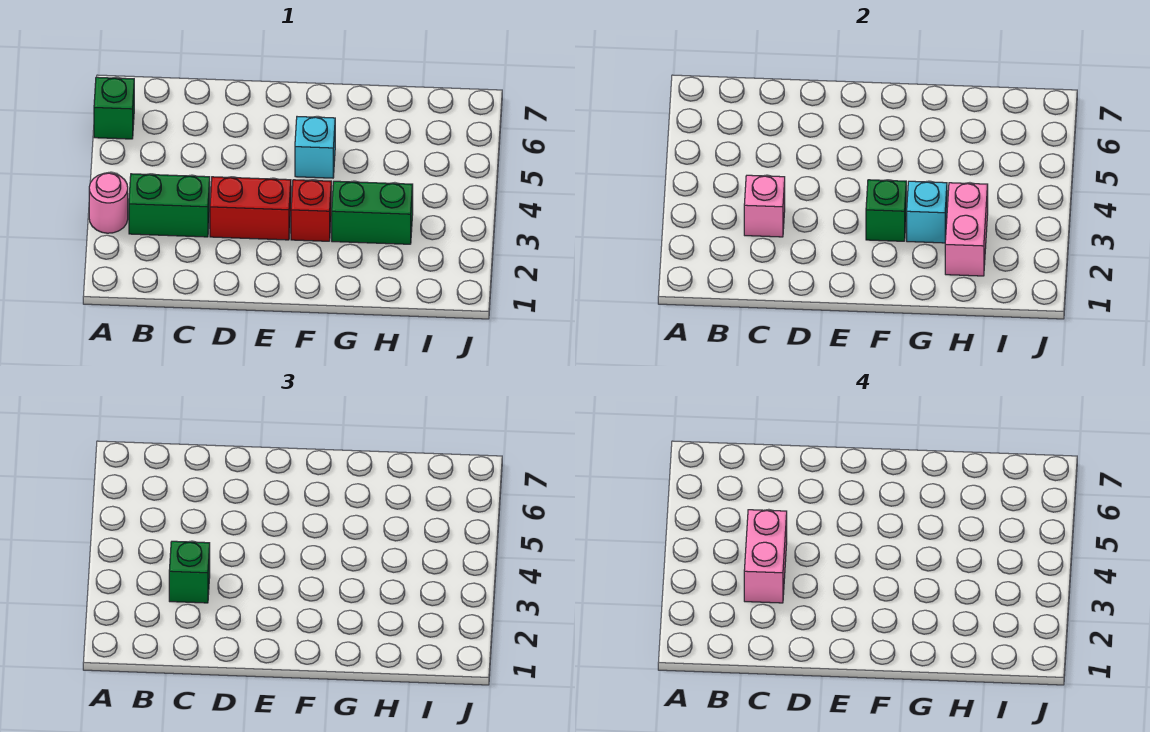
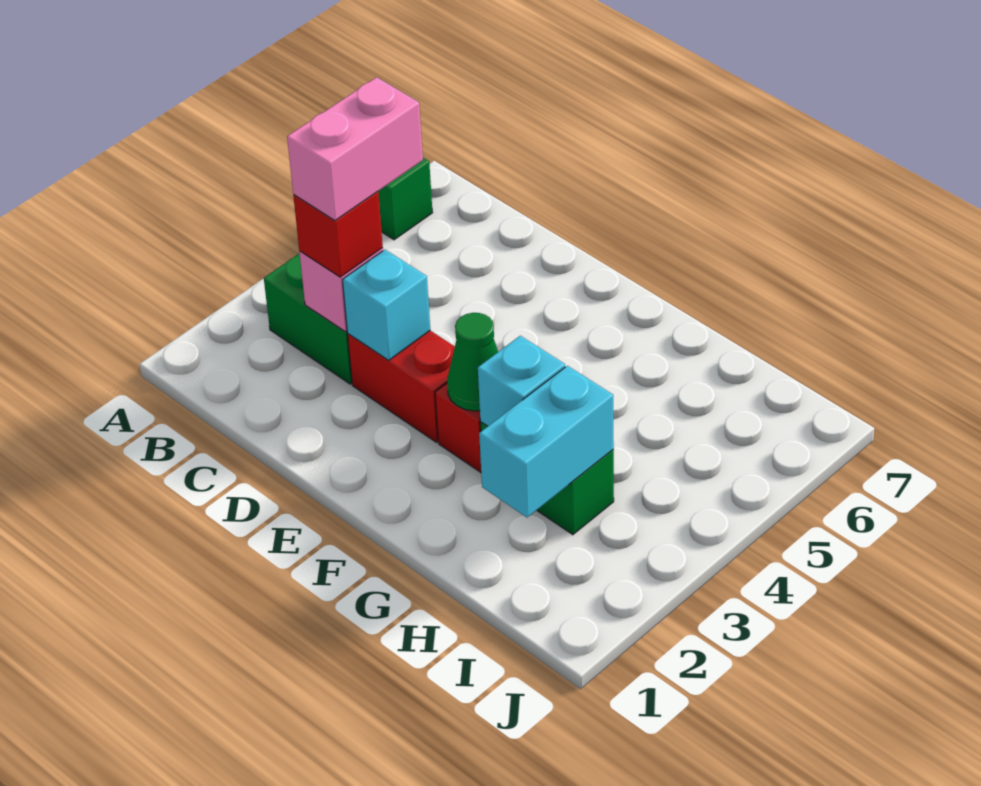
pink round brick A3 level 1 -> none
green brick C3 level 3 -> red brick C3 level 3
green brick F3 level 2 -> green cone F3 level 2
cyan brick F5 level 1 -> cyan brick D3 level 2
pink brick H2:H3 level 2 -> cyan brick H2:H3 level 2

